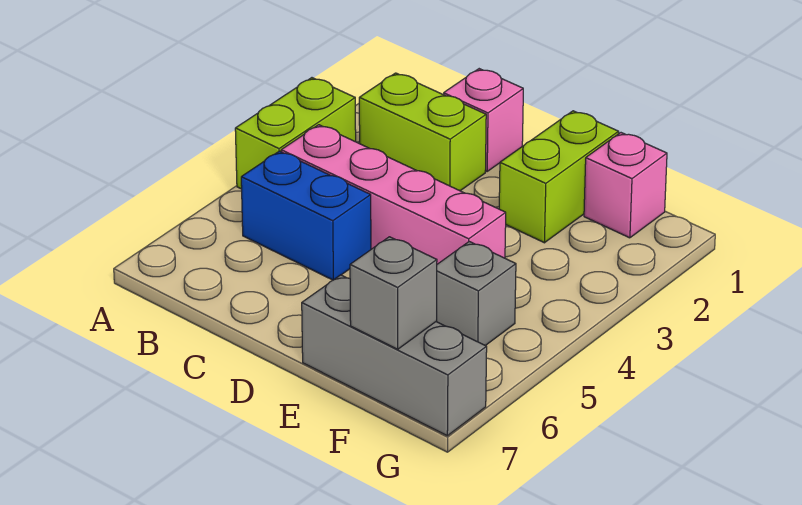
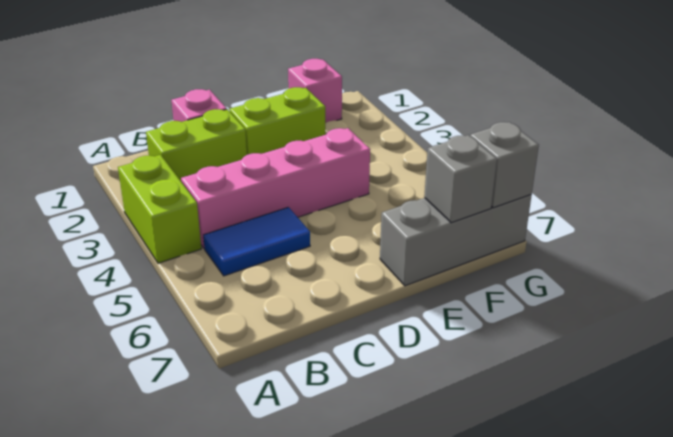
blue brick B5:C5 level 1 -> blue tile B5:C5 level 1
lime brick E1:E2 level 1 -> lime brick D2:E2 level 1
grey brick F5 level 1 -> grey brick G7 level 2

